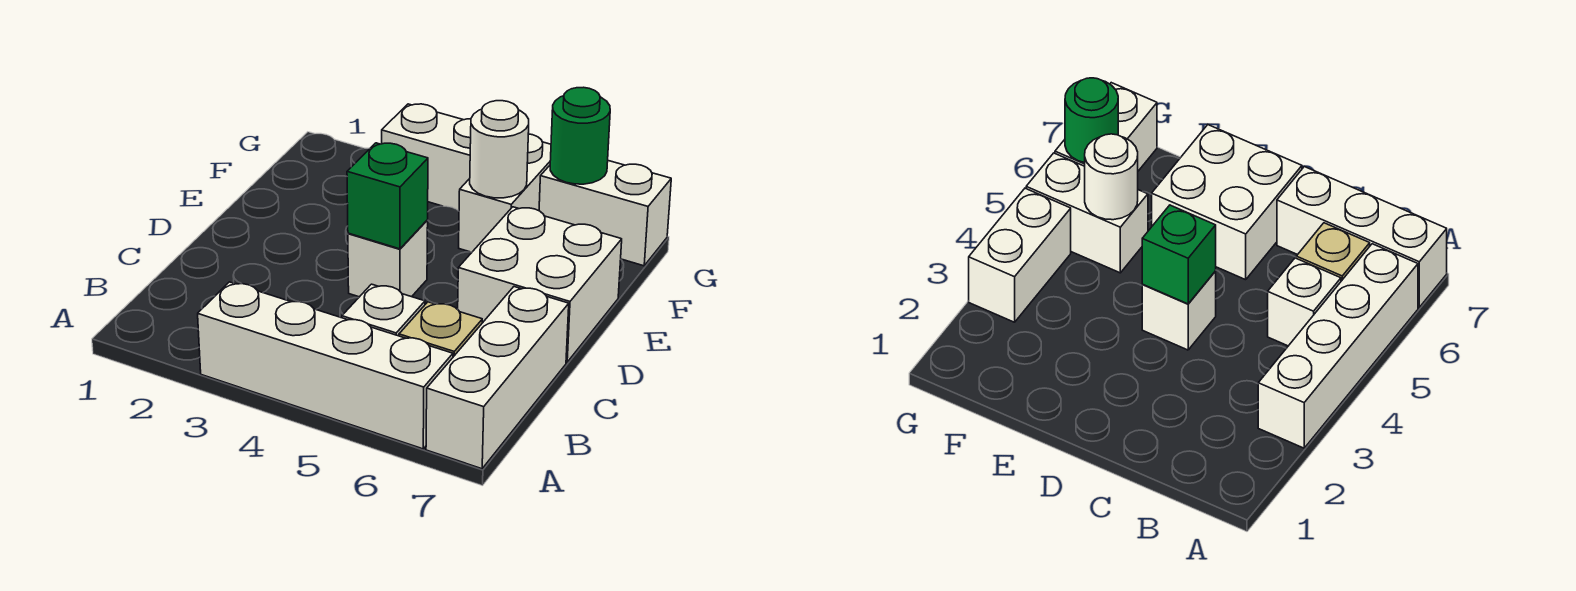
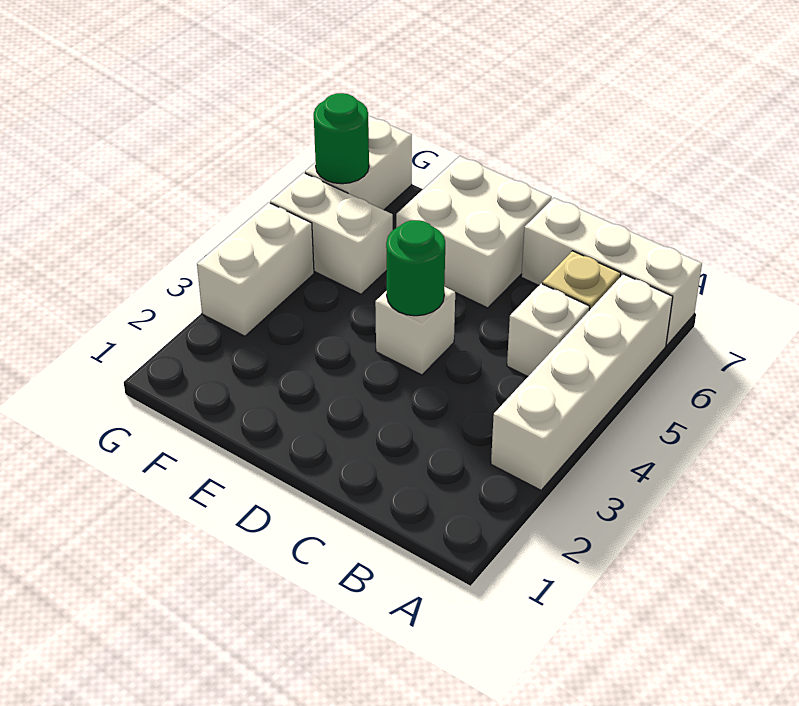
green brick D4 level 2 -> green round brick D4 level 2
white round brick F5 level 2 -> none

